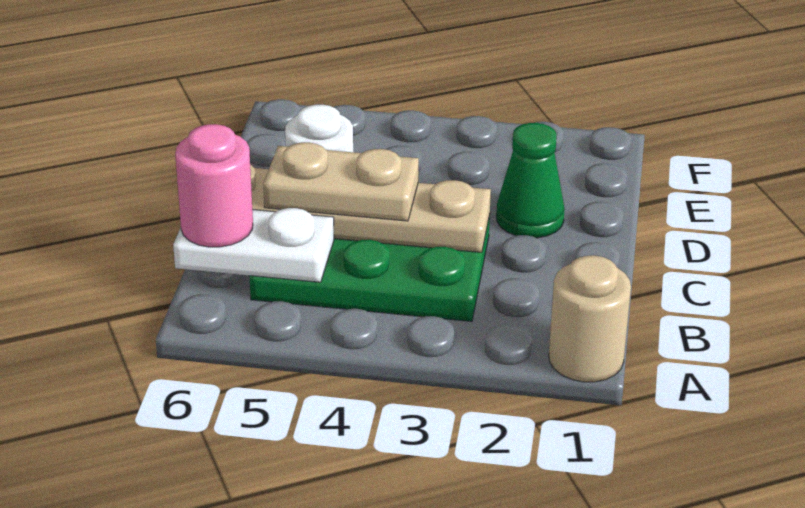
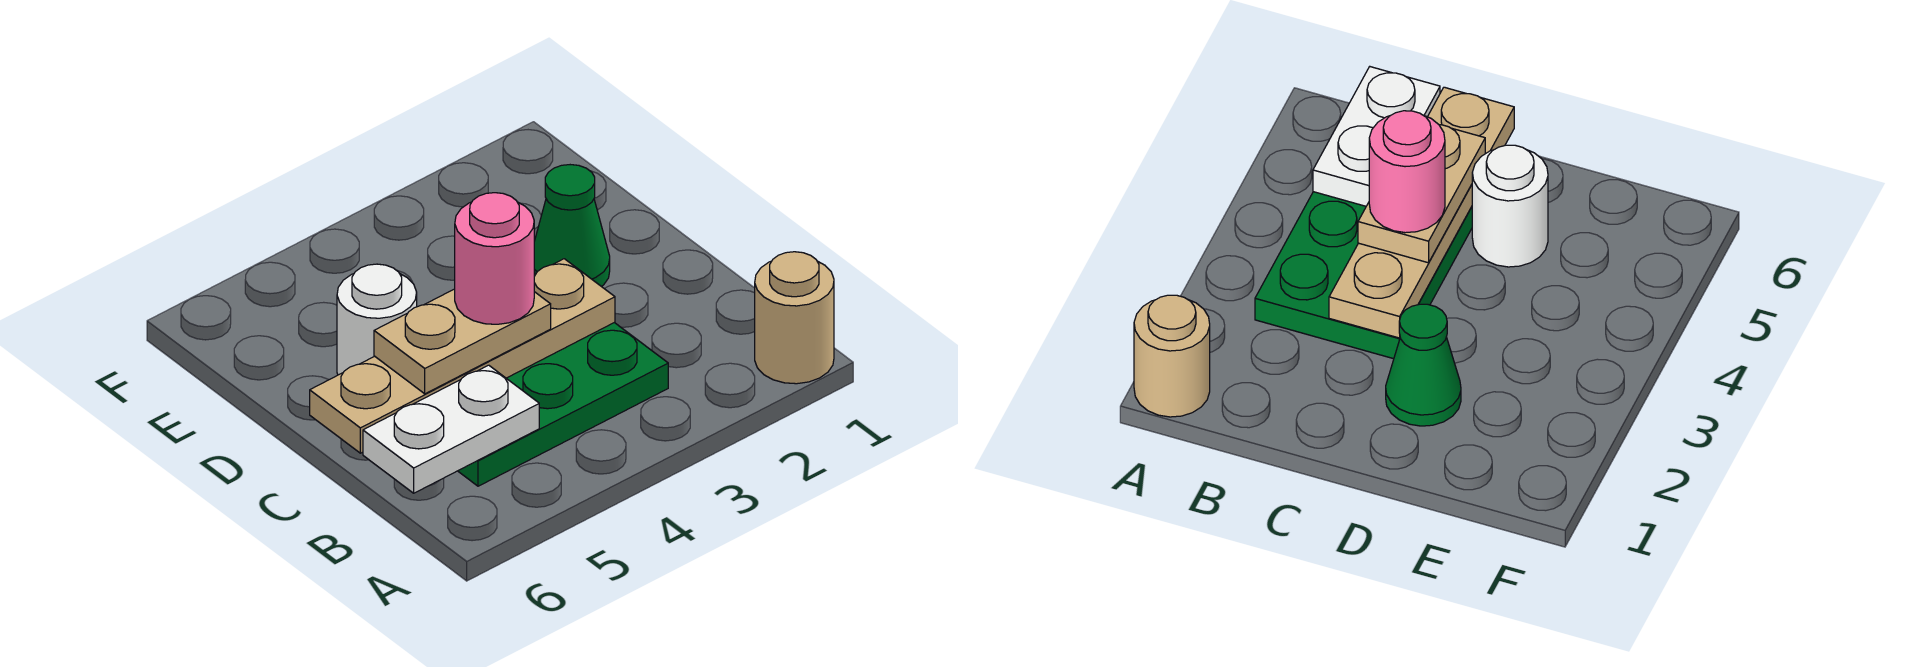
pink round brick B6 level 3 -> pink round brick C4 level 4

